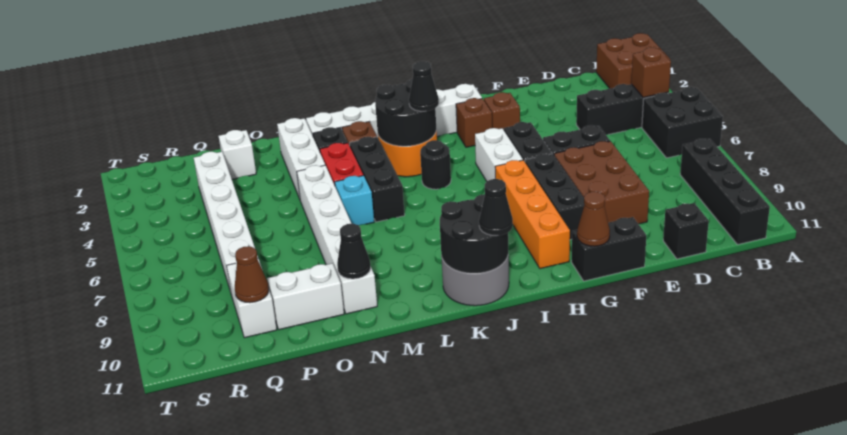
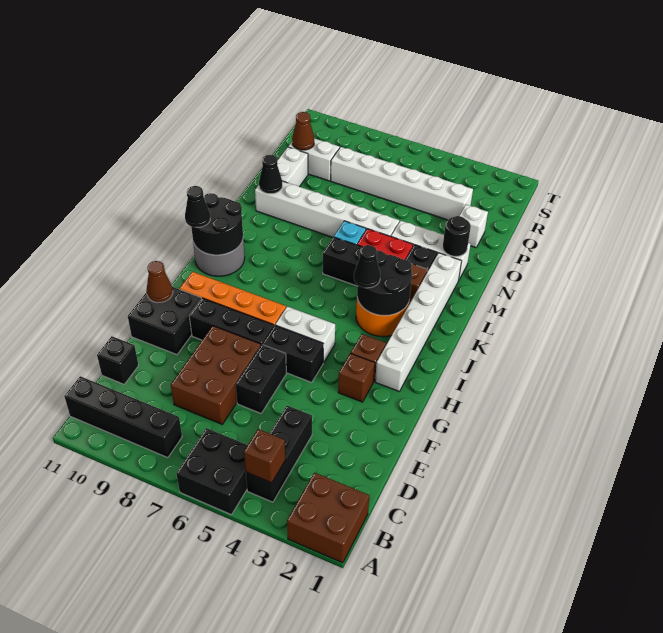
brown brick E7:F9 level 1 -> brown brick D7:F8 level 1
black brick F11:G11 level 1 -> black brick F10:G11 level 1
black round brick J5 level 1 -> black round brick N2 level 2

